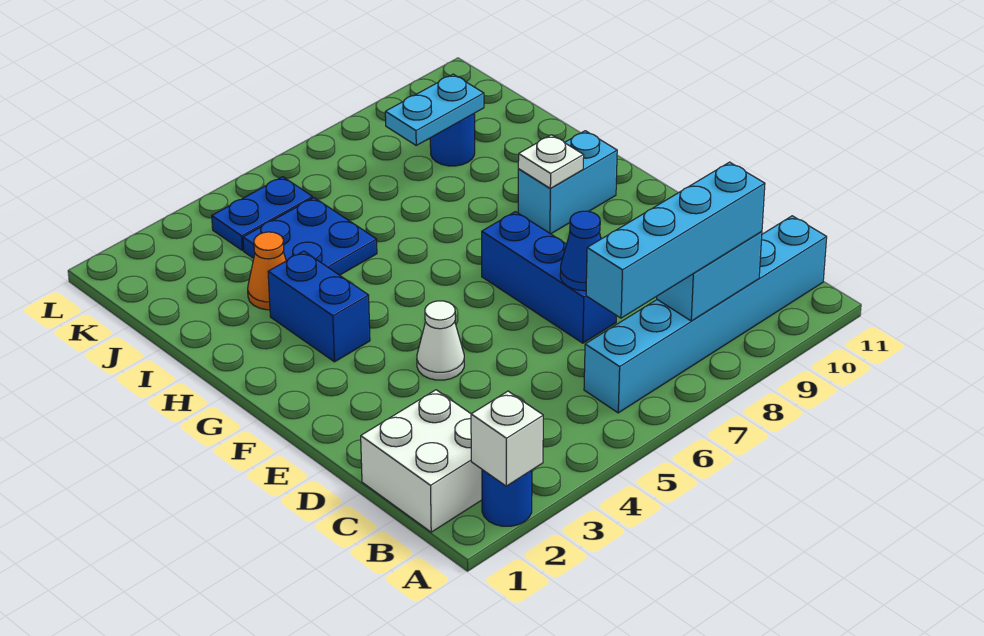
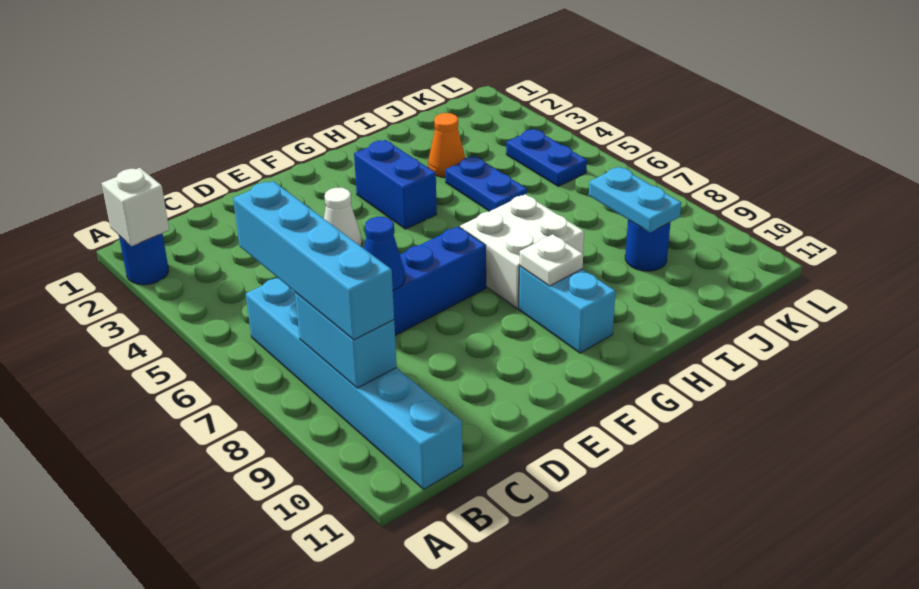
white brick B1:C2 level 1 -> white brick G7:H8 level 1
blue brick G3:H3 level 1 -> blue brick G3:G4 level 1
blue plate I4:J5 level 1 -> blue plate I4:I5 level 1

